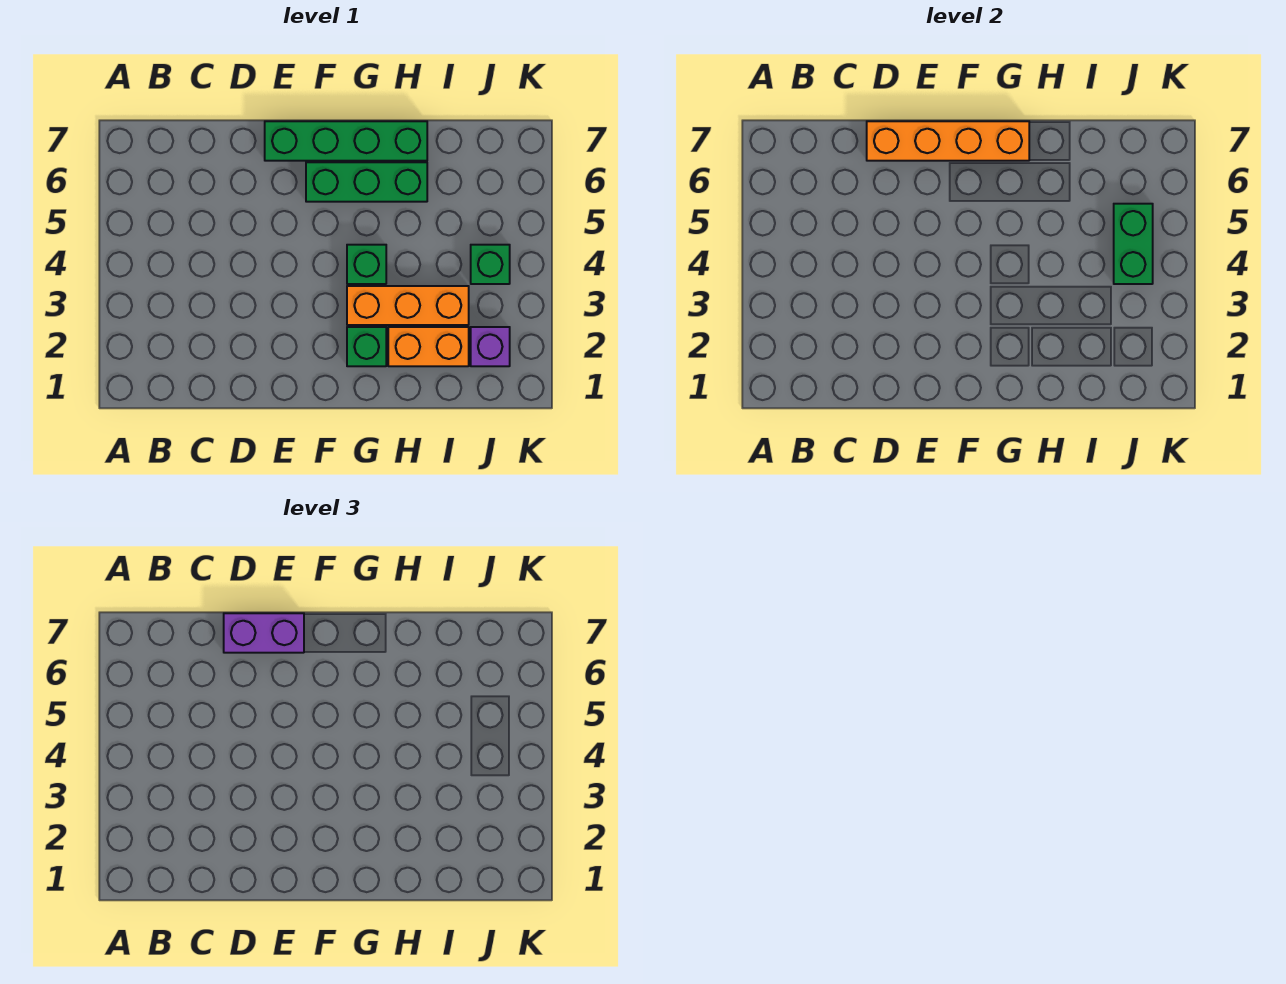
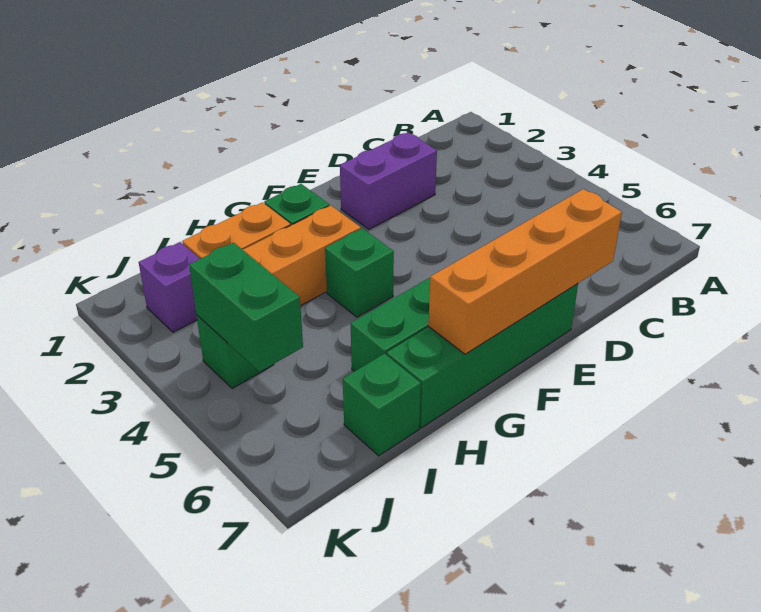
purple brick D7:E7 level 3 -> purple brick D2:E2 level 1
none -> green brick I7 level 1

